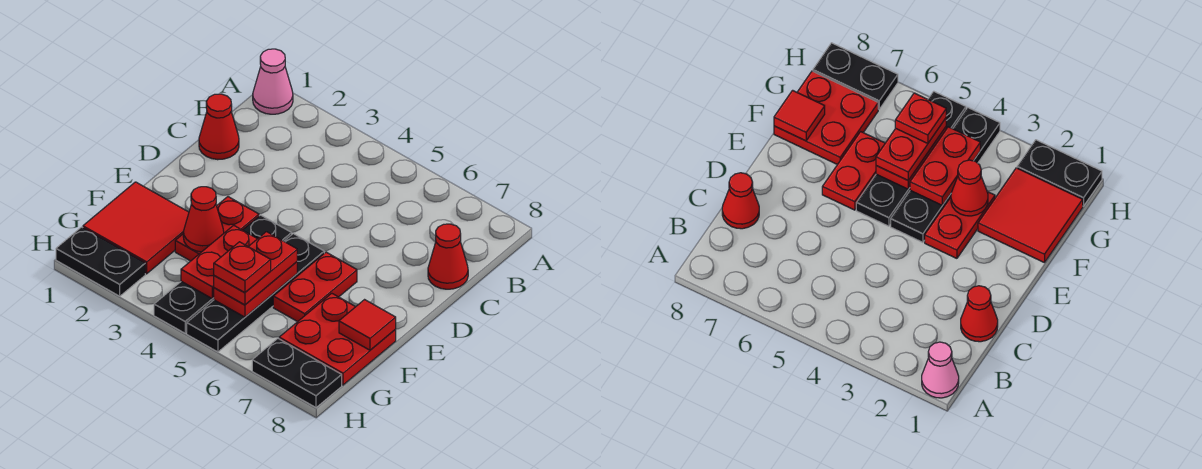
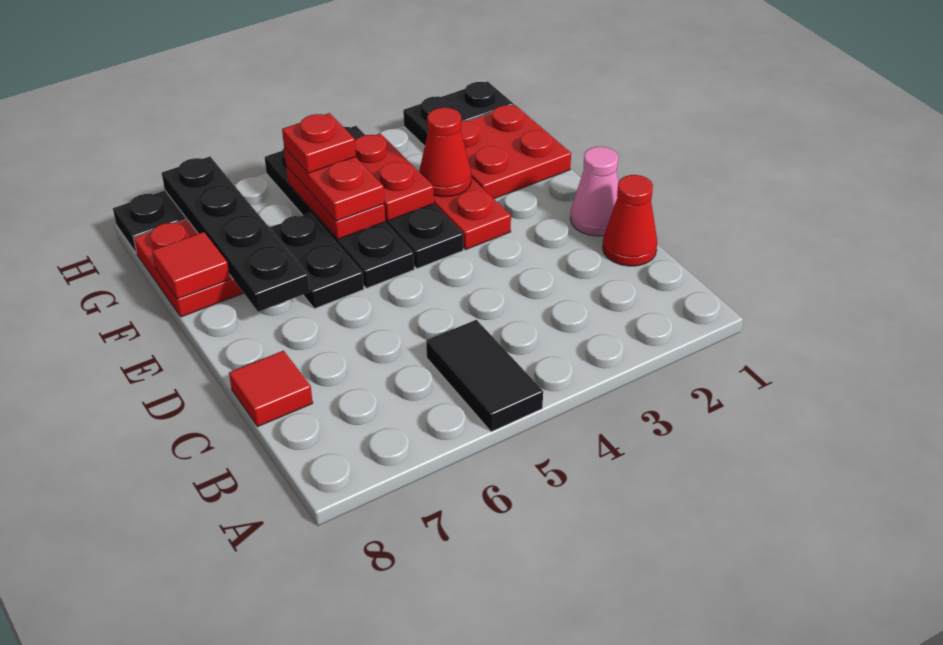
pink cone A1 level 1 -> pink cone D1 level 1
none -> black tile A5:B5 level 1
red cone C8 level 1 -> red tile C8 level 1
red plate E6:F6 level 1 -> black plate E6:F6 level 1
none -> black plate E7:H7 level 2
red tile F1:G2 level 1 -> red plate F1:G2 level 1

